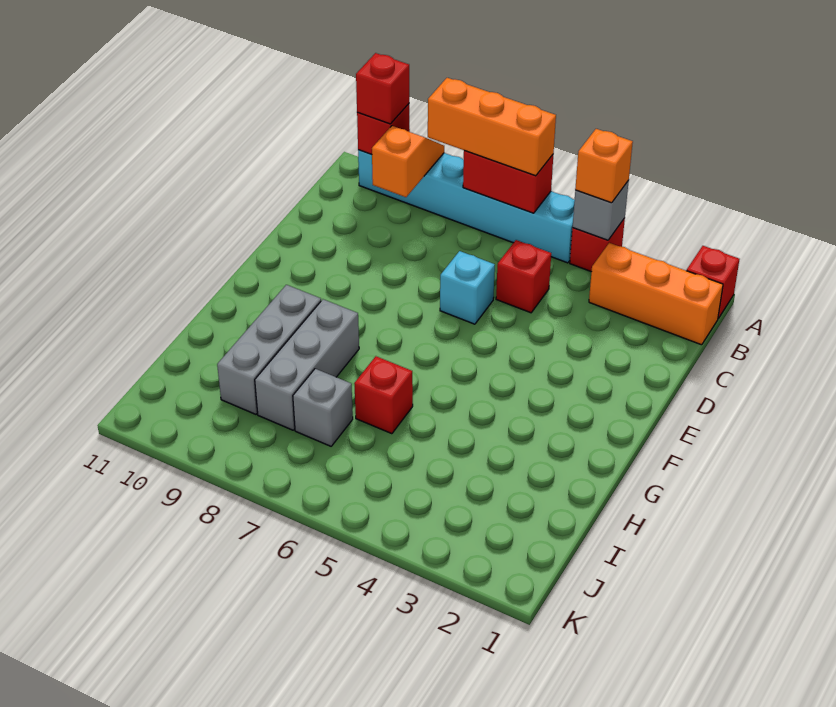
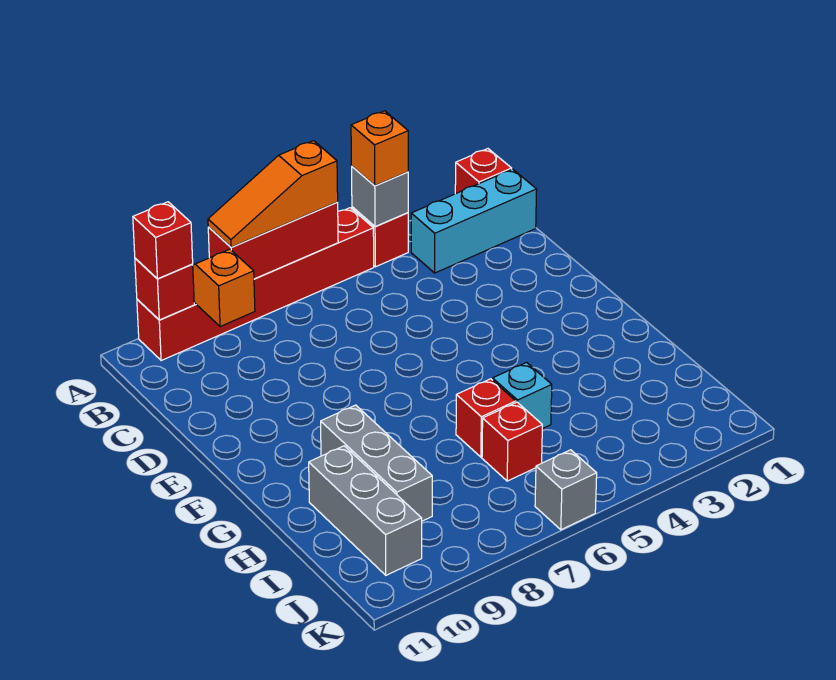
cyan brick A5:A10 level 1 -> red brick A5:A10 level 1
red brick A6:A7 level 2 -> red brick A6:A8 level 2
orange brick A6:A8 level 3 -> orange slope A6:A8 level 3 top 6
orange brick B1:B3 level 1 -> cyan brick B1:B3 level 1
red brick C5 level 1 -> red brick I6 level 1
cyan brick D6 level 1 -> cyan brick H5 level 1
grey brick G8:I8 level 1 -> grey brick H10:J10 level 1
grey brick I7 level 1 -> grey brick K6 level 1

